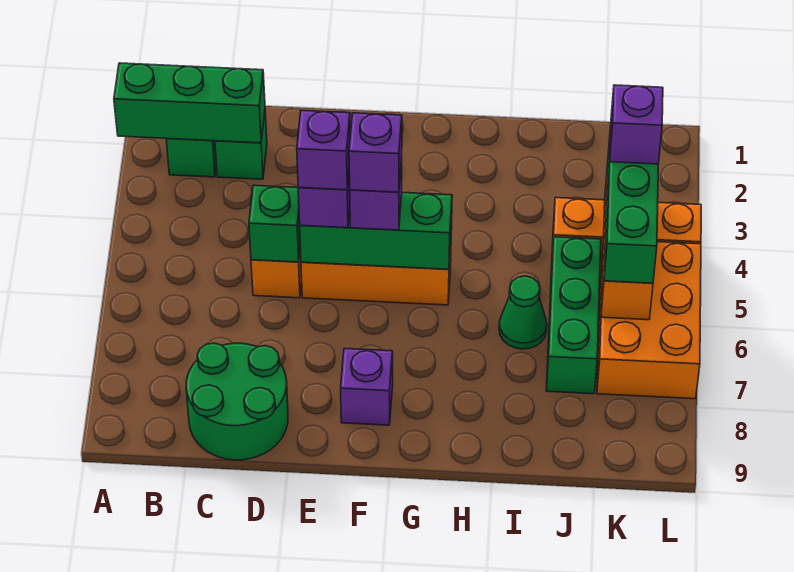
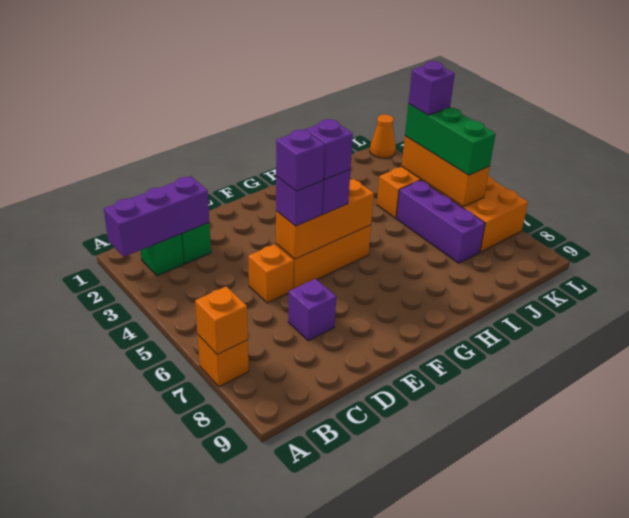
green brick A2:C2 level 2 -> purple brick A2:C2 level 2
none -> orange brick A7 level 1
none -> orange brick A7 level 2
green round brick C8:D9 level 1 -> none
green brick D5 level 2 -> none
green brick E5:G5 level 2 -> orange brick E5:G5 level 2
purple brick F8 level 1 -> purple brick D7 level 1
green cone I6 level 1 -> none
green brick J5:J7 level 1 -> purple brick J5:J7 level 1
none -> orange cone L1 level 1

